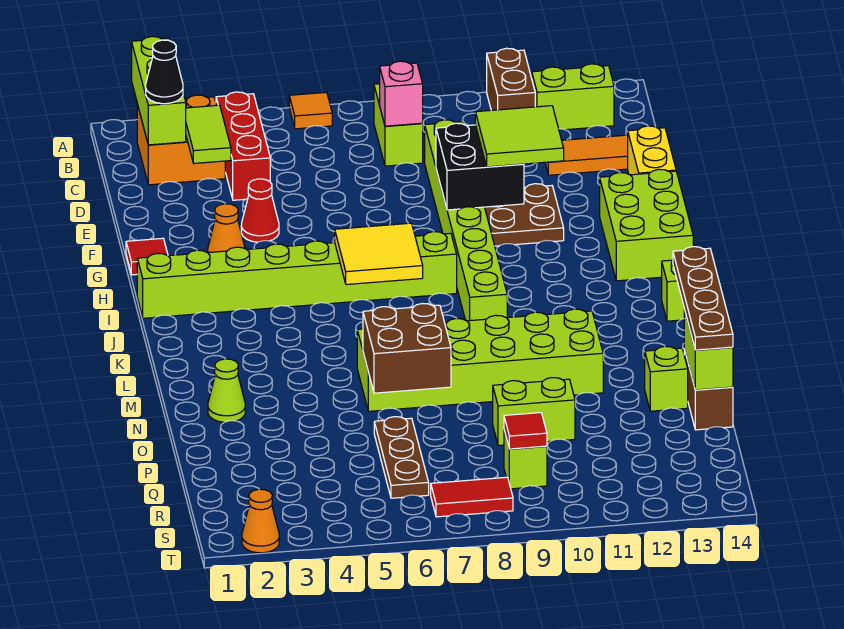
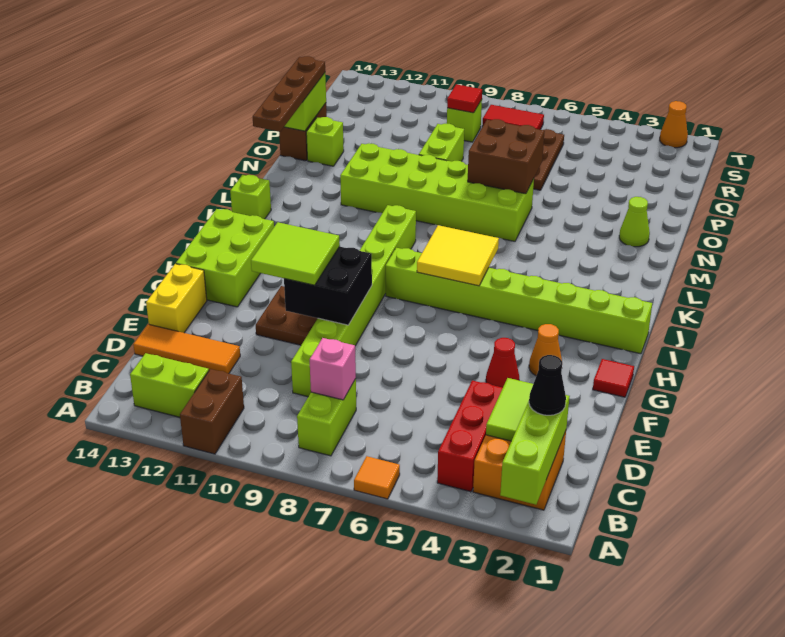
lime brick P9:P10 level 1 -> lime brick O9:P9 level 1

